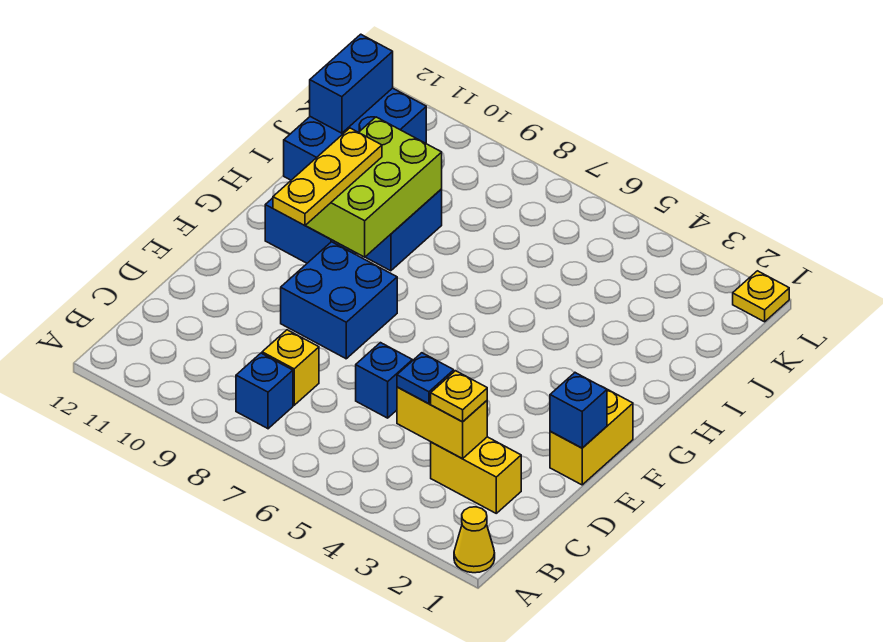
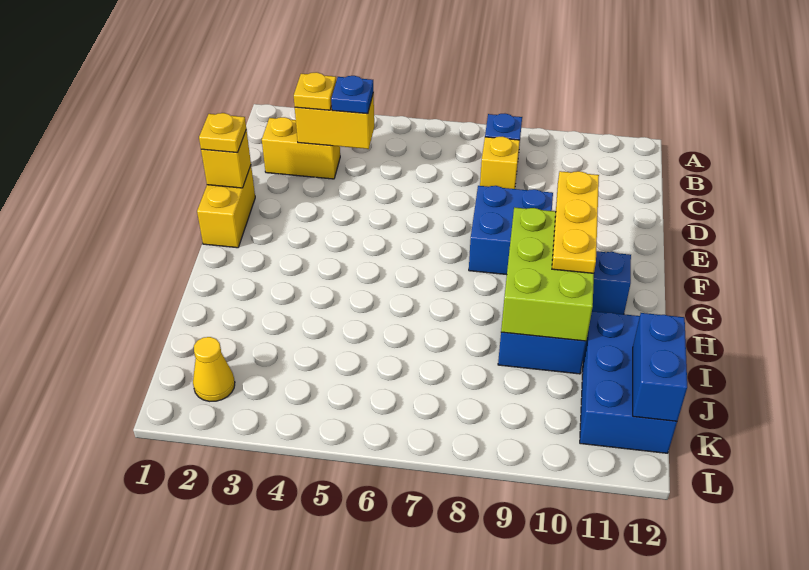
yellow cone A1 level 1 -> yellow cone K2 level 1
blue brick D6 level 1 -> none
blue brick E1 level 2 -> yellow brick E1 level 2
yellow plate L1 level 1 -> yellow plate E1 level 3

